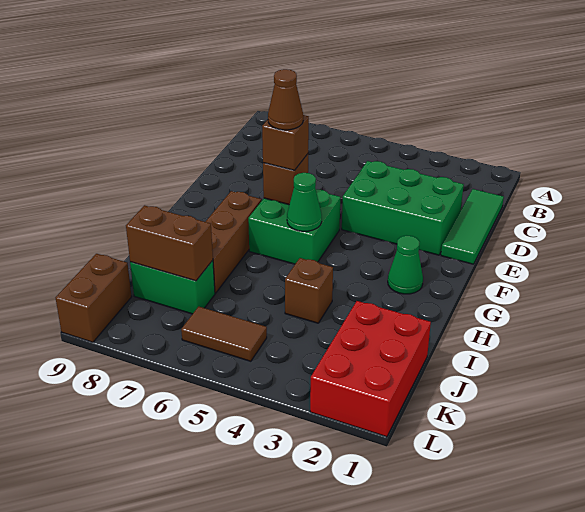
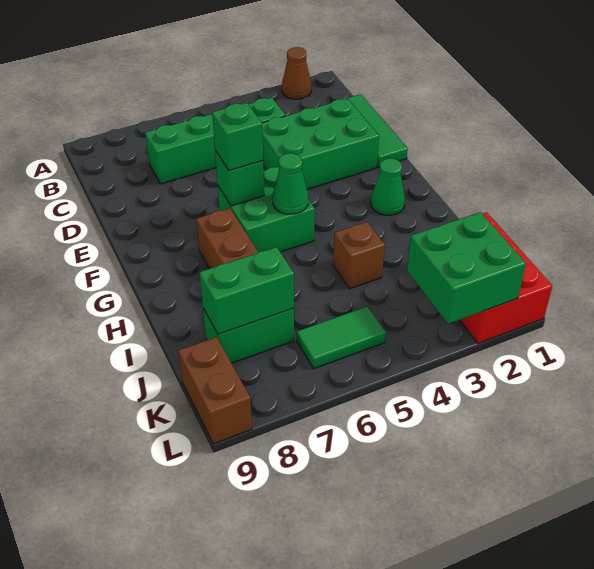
none -> green brick C4:C7 level 1
brown brick F6 level 2 -> green brick F6 level 2
brown brick F6 level 3 -> green brick F6 level 3
brown cone F6 level 4 -> brown cone A2 level 1
brown brick J7:J8 level 2 -> green brick J7:J8 level 2
none -> green brick K2:L3 level 2
brown tile K5:K6 level 1 -> green tile K5:K6 level 1

